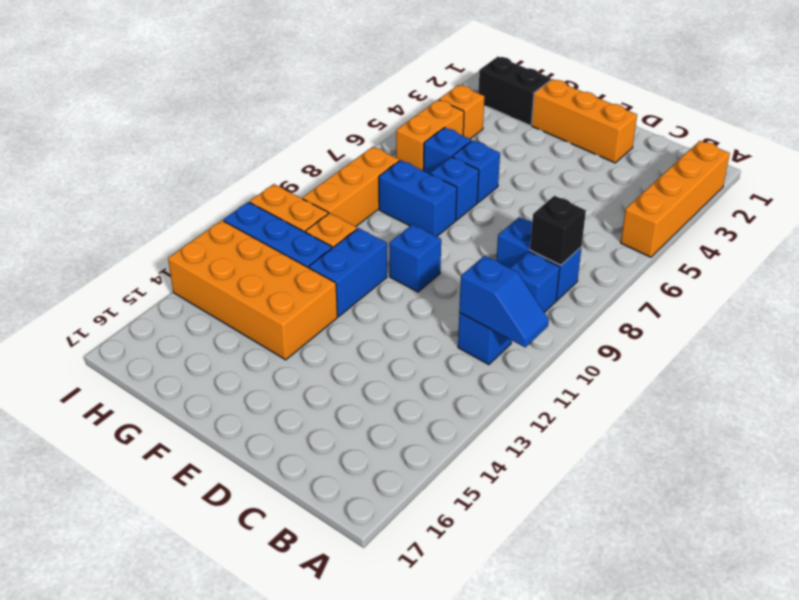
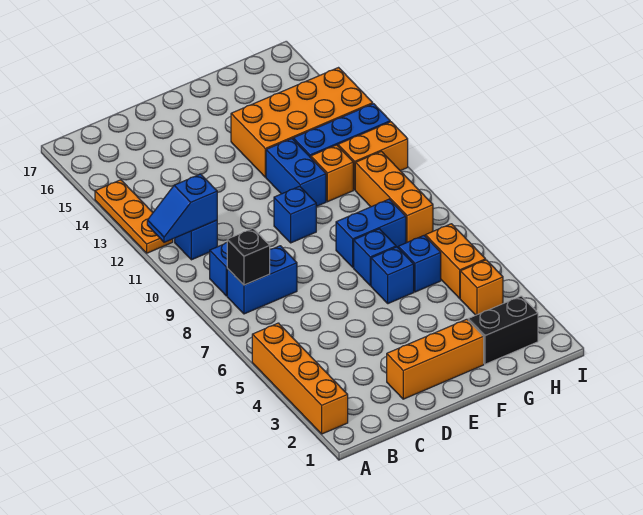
none -> orange plate A12:A14 level 1

